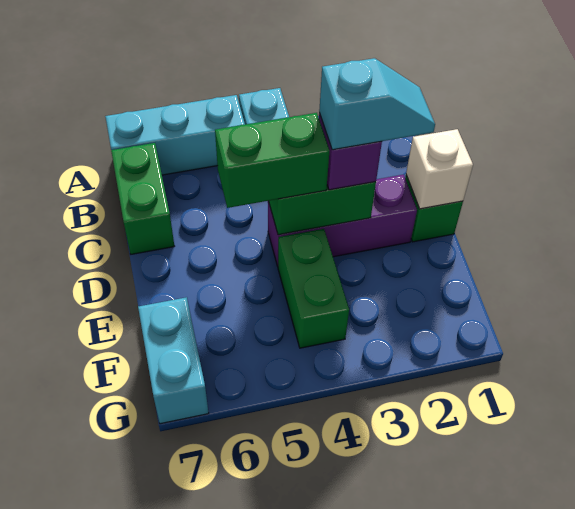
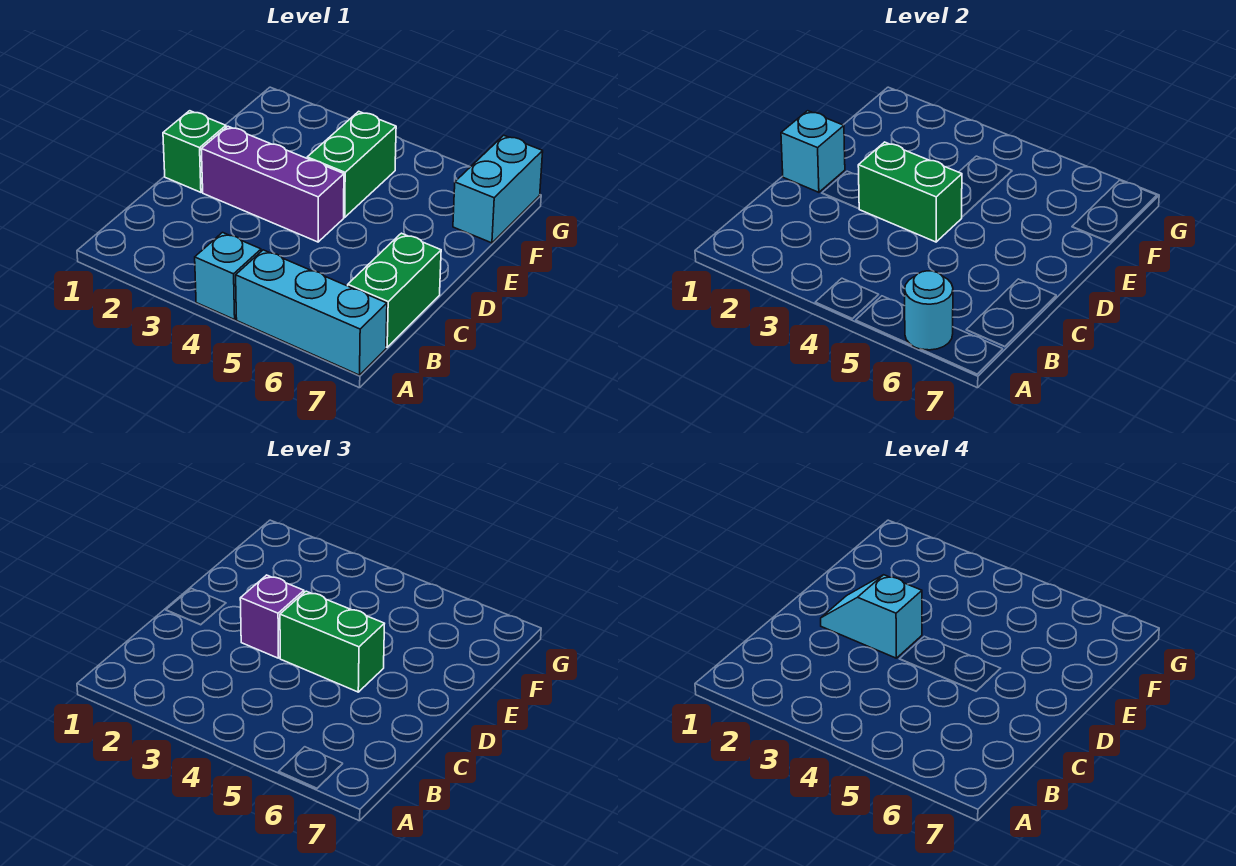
none -> cyan round brick A6 level 2
white brick D1 level 2 -> cyan brick D1 level 2

